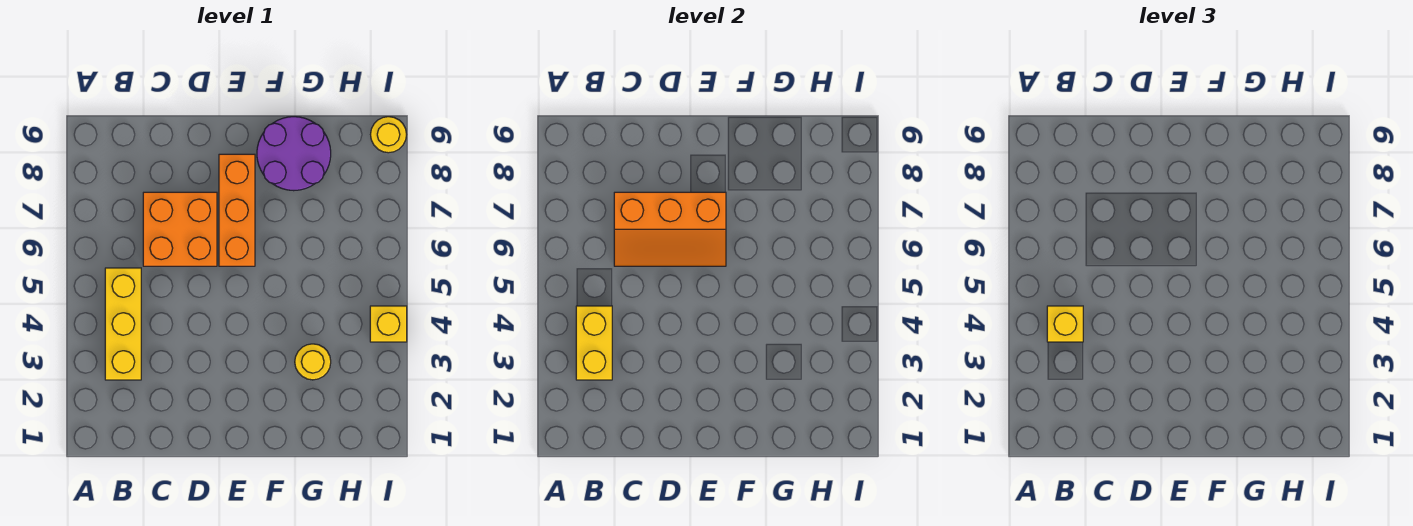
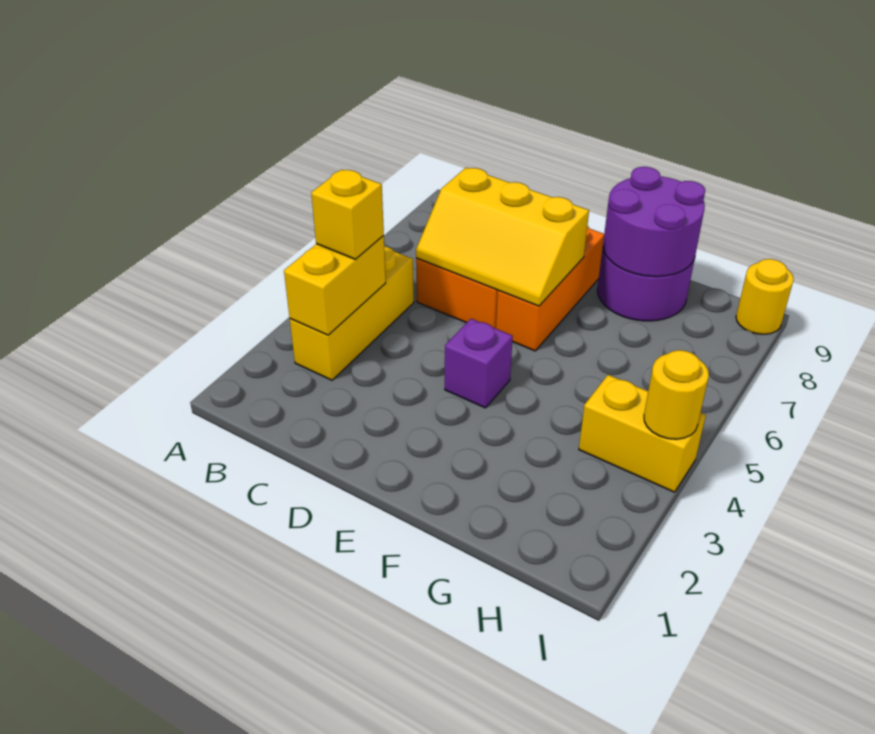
orange slope C6:E7 level 2 top 7 -> yellow slope C6:E7 level 2 top 7
none -> purple brick E4 level 1
none -> purple round brick F8:G9 level 2
yellow round brick G3 level 1 -> yellow round brick I4 level 2
yellow brick I4 level 1 -> yellow brick H4:I4 level 1

